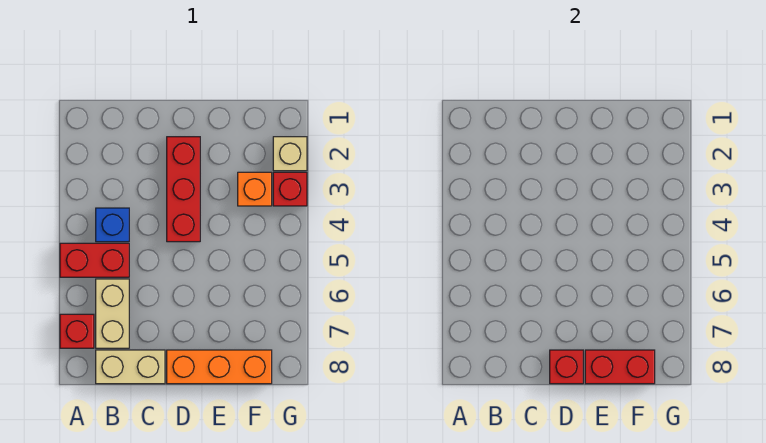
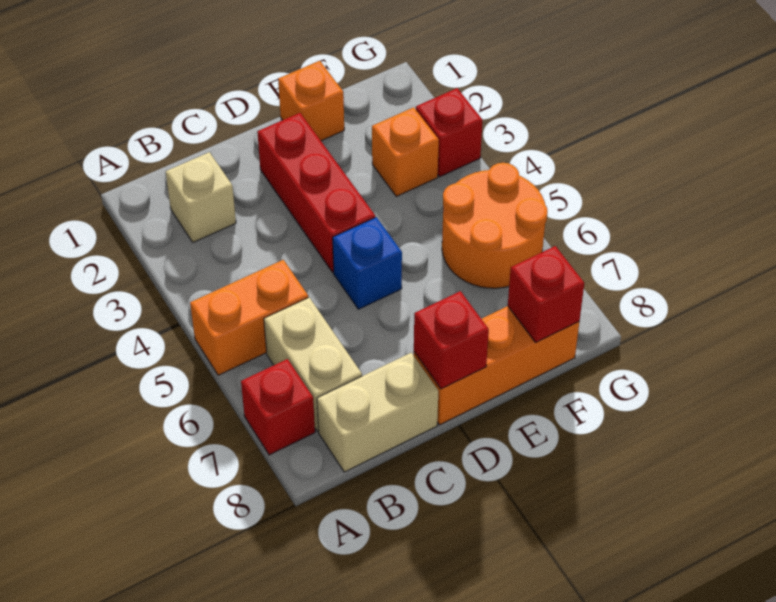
red brick A5:B5 level 1 -> orange brick A5:B5 level 1
blue brick B4 level 1 -> blue brick D5 level 1
none -> orange brick E1 level 1
red brick E8:F8 level 2 -> red brick F8 level 2
none -> orange round brick F5:G6 level 1
tan brick G2 level 1 -> tan brick B2 level 1

